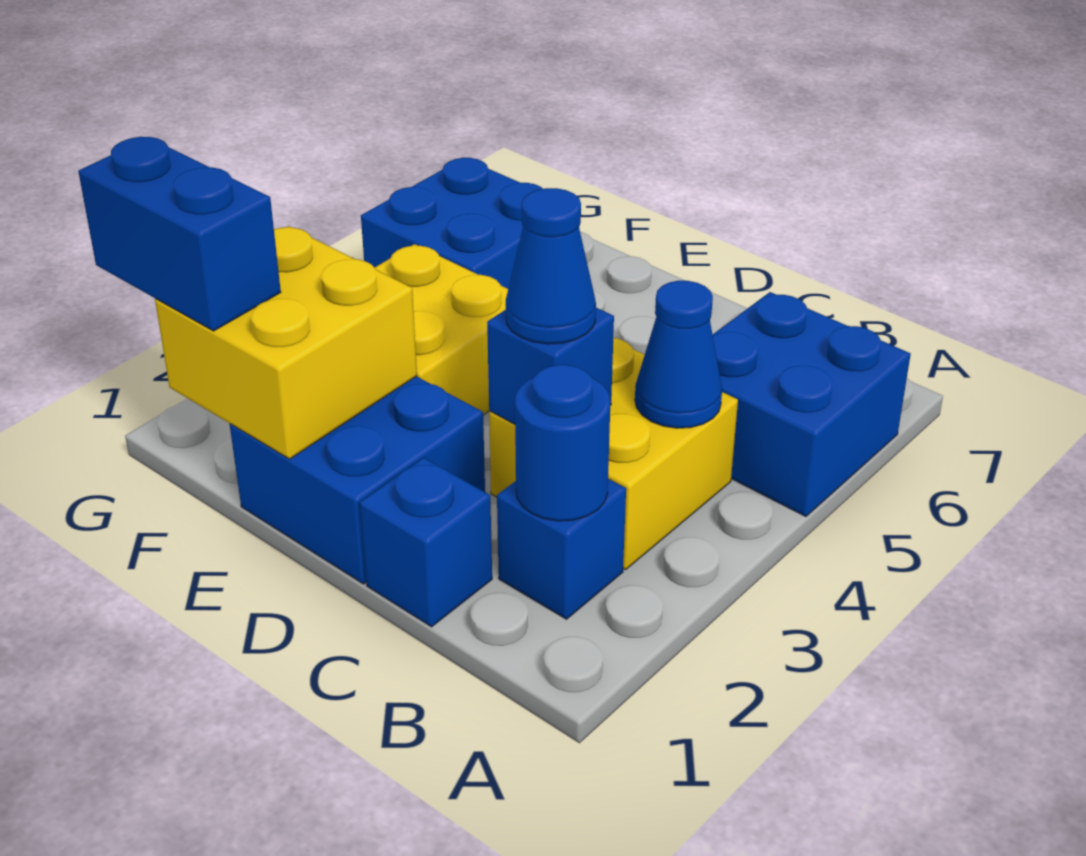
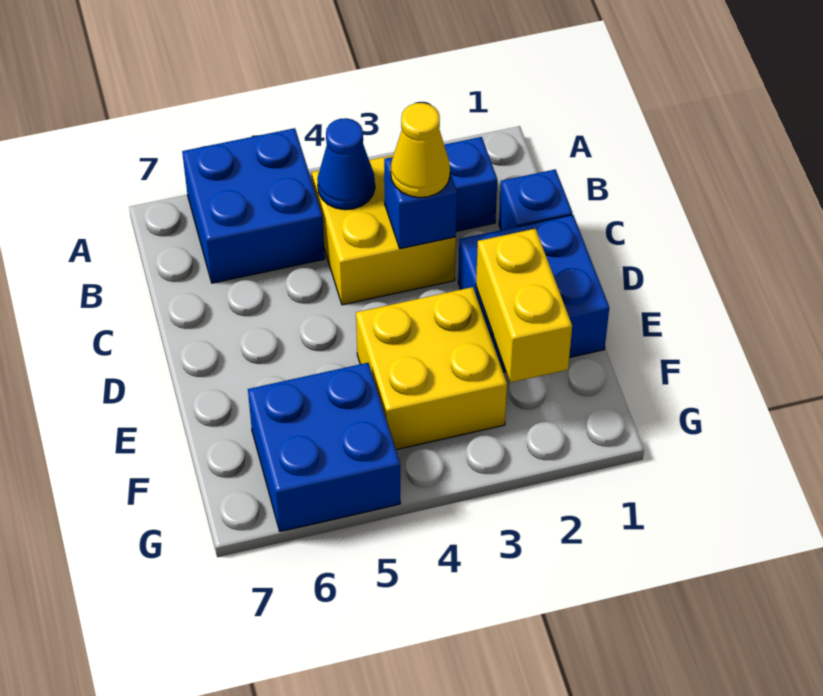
blue round brick B2 level 2 -> none
blue cone C3 level 3 -> yellow cone C3 level 3
yellow brick E1:F2 level 2 -> yellow brick E2:F2 level 2
blue brick F1:G1 level 3 -> none

